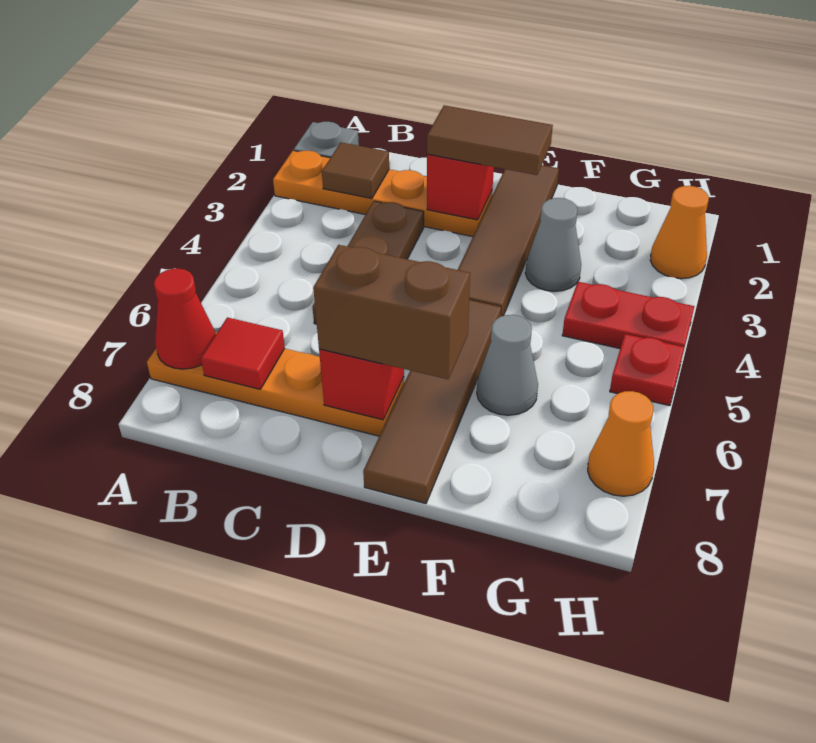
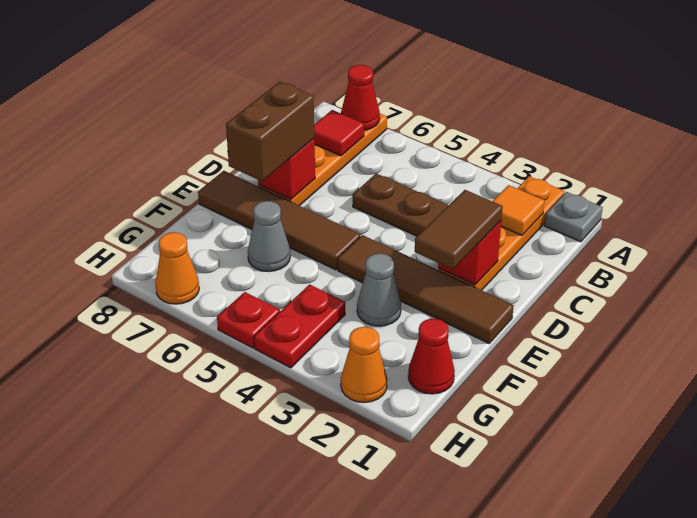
brown tile B2 level 2 -> orange tile B2 level 2
none -> red cone G1 level 1

